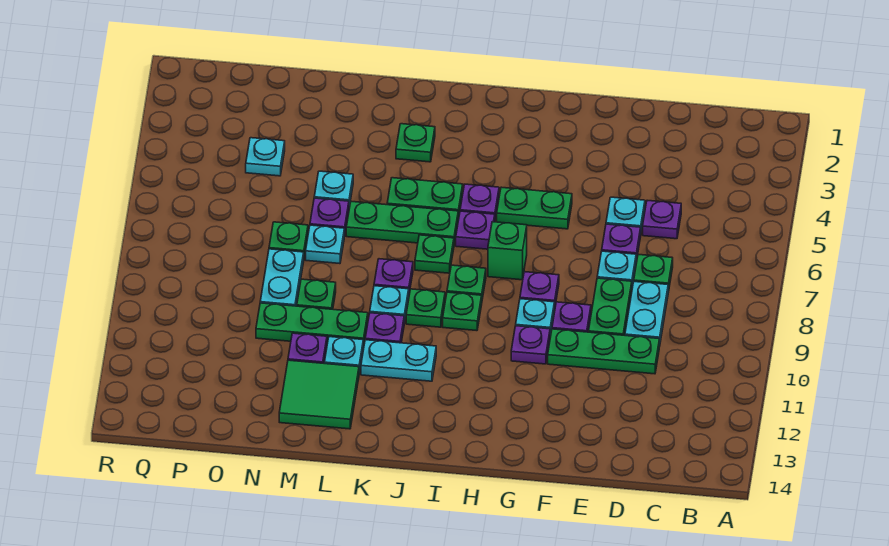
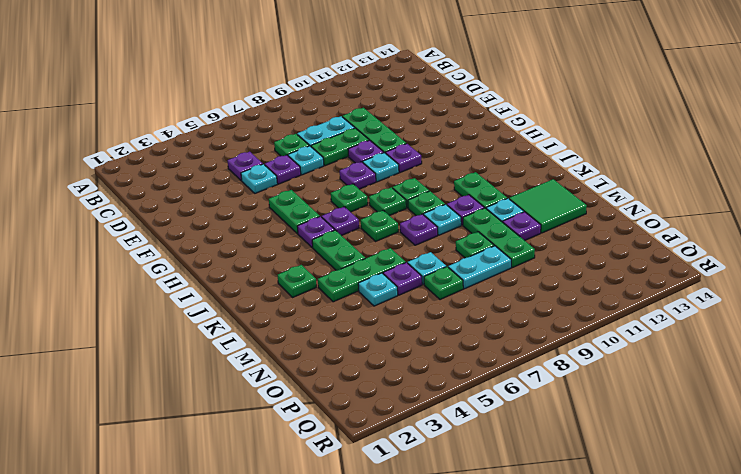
green brick H7 level 1 -> green plate H7 level 1
green plate J6:L6 level 1 -> green plate L4:L6 level 1
cyan plate J11:K11 level 1 -> green plate J11:K11 level 1
cyan plate O4 level 1 -> none

